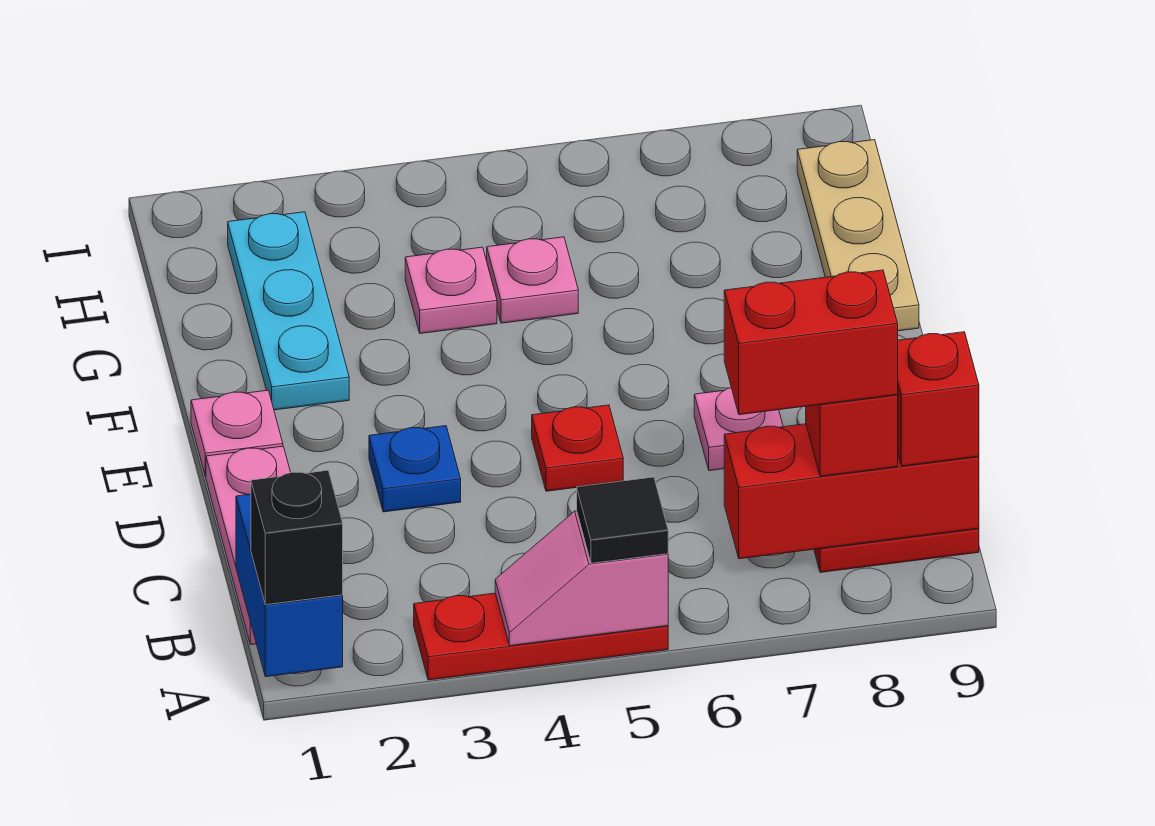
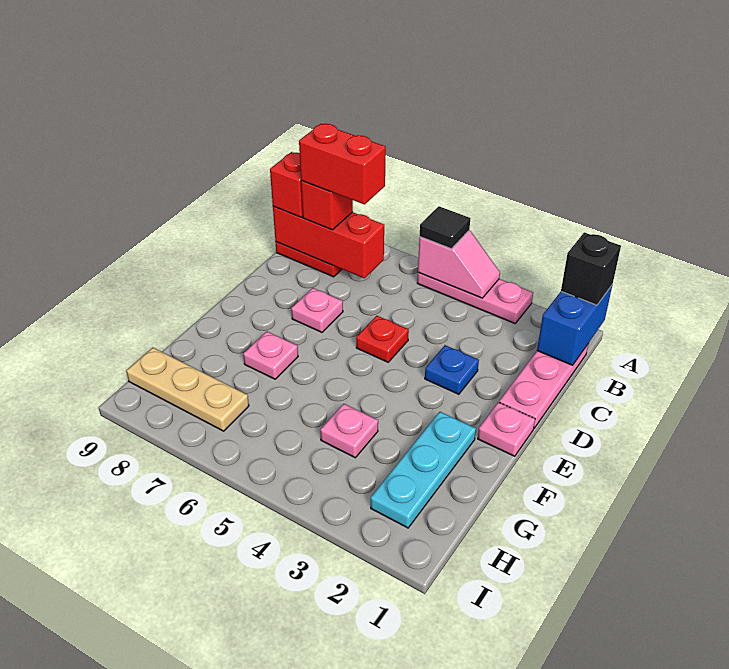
red plate A3:A5 level 1 -> pink plate A3:A5 level 1
tan plate F9:H9 level 1 -> tan plate H7:H9 level 1
pink plate G5 level 1 -> pink plate F7 level 1

